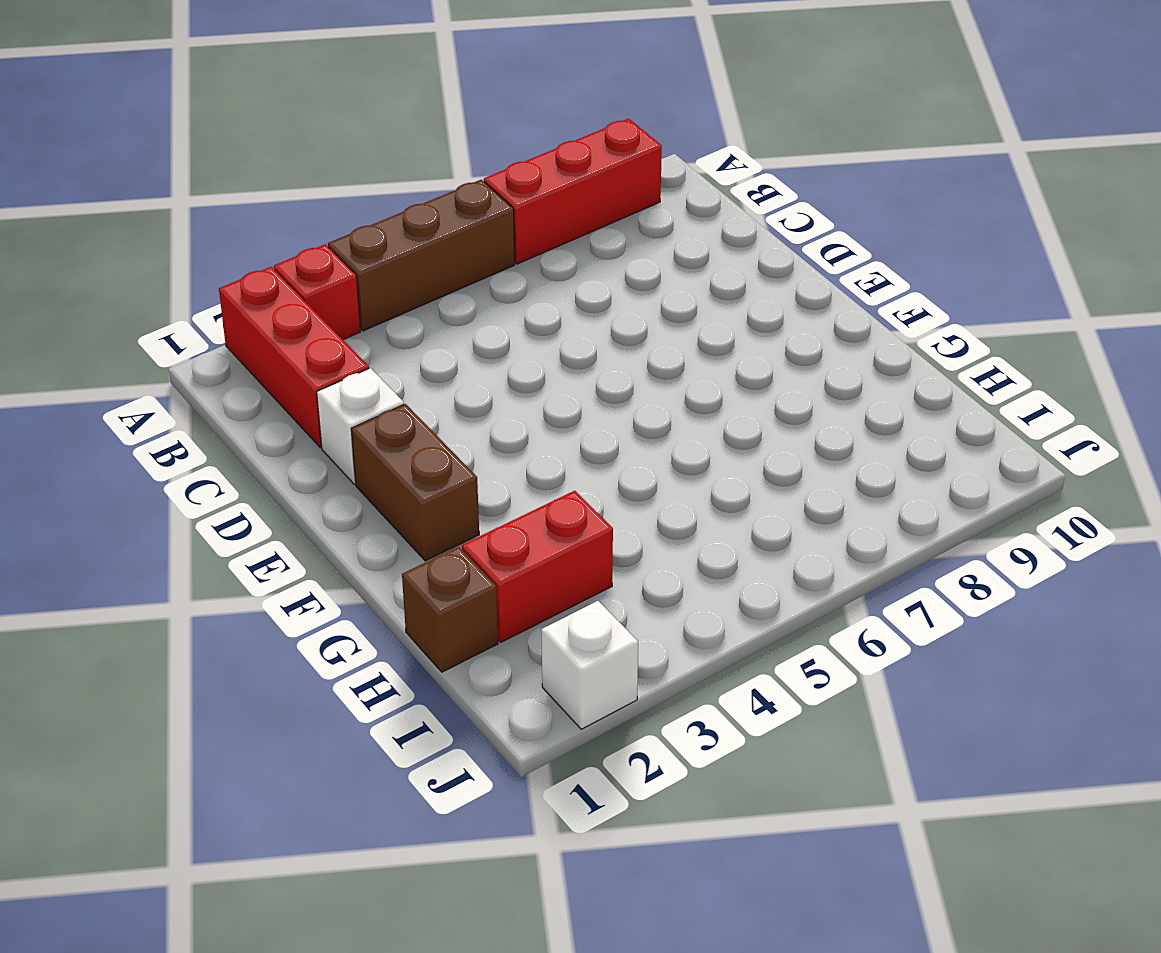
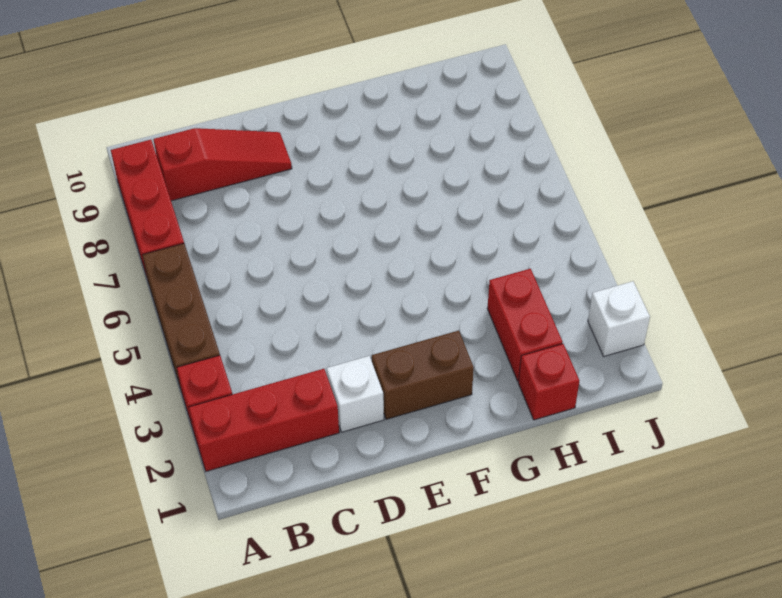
none -> red slope B9:D9 level 1 top B
brown brick H1 level 1 -> red brick H1 level 1

